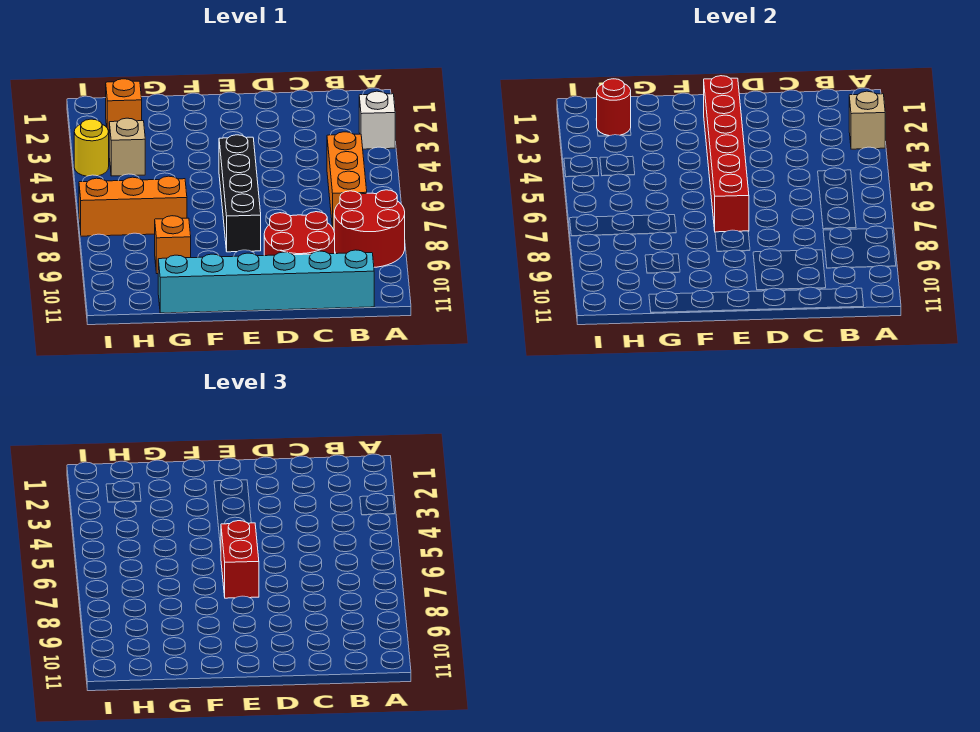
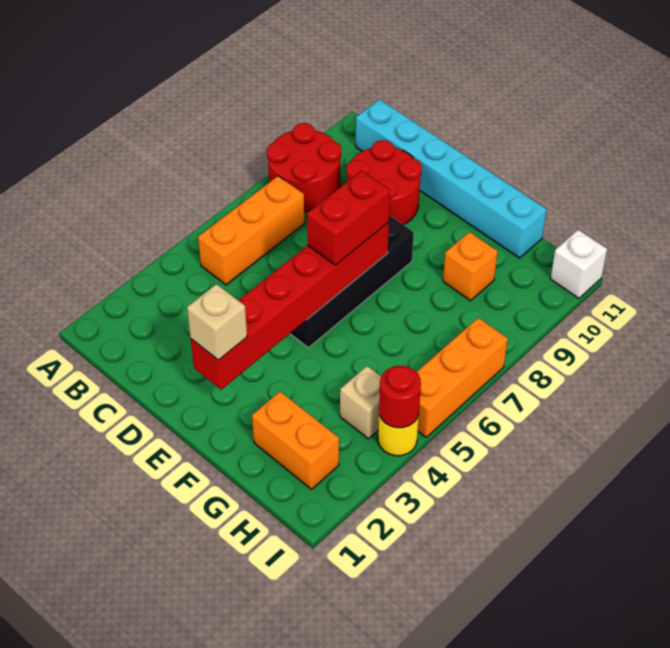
white brick A3 level 1 -> white brick I11 level 1
tan brick A3 level 2 -> tan brick E2 level 3
orange brick G7:I7 level 1 -> orange brick I5:I7 level 1
orange brick H2 level 1 -> orange brick G2:H2 level 1
red round brick H2 level 2 -> red round brick I4 level 2

